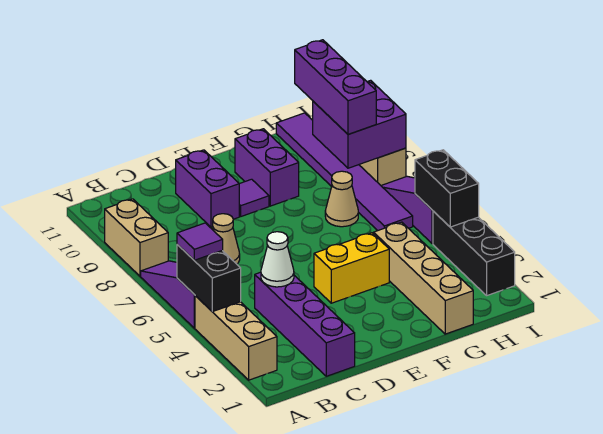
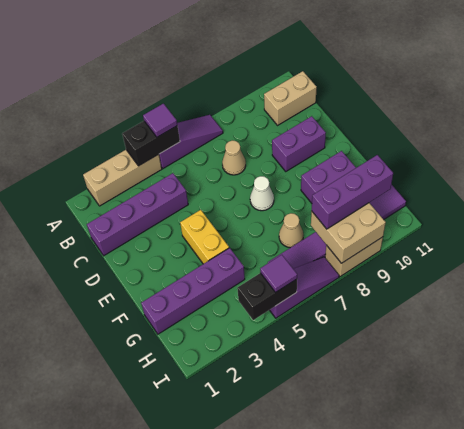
tan brick A8:A9 level 1 -> tan brick B10:B11 level 1
white cone C4 level 2 -> white cone E7 level 1
purple tile E9 level 1 -> purple tile I5 level 3
tan brick G1:G4 level 1 -> purple brick G1:G4 level 1
purple brick H8:I9 level 2 -> tan brick H8:I9 level 2
black brick I2:I4 level 1 -> none

